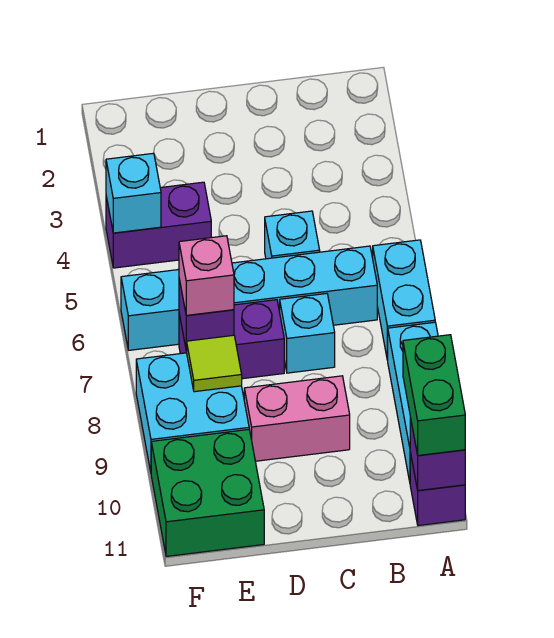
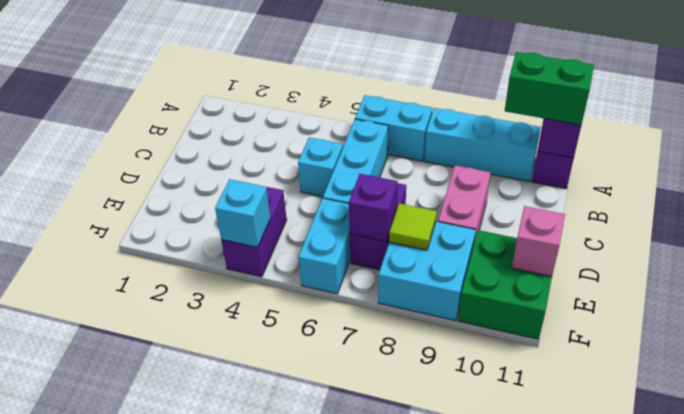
cyan brick C7 level 1 -> none
pink brick E7 level 3 -> pink brick E11 level 2

